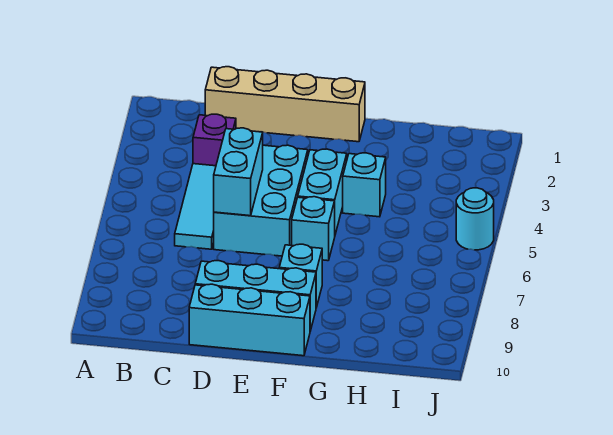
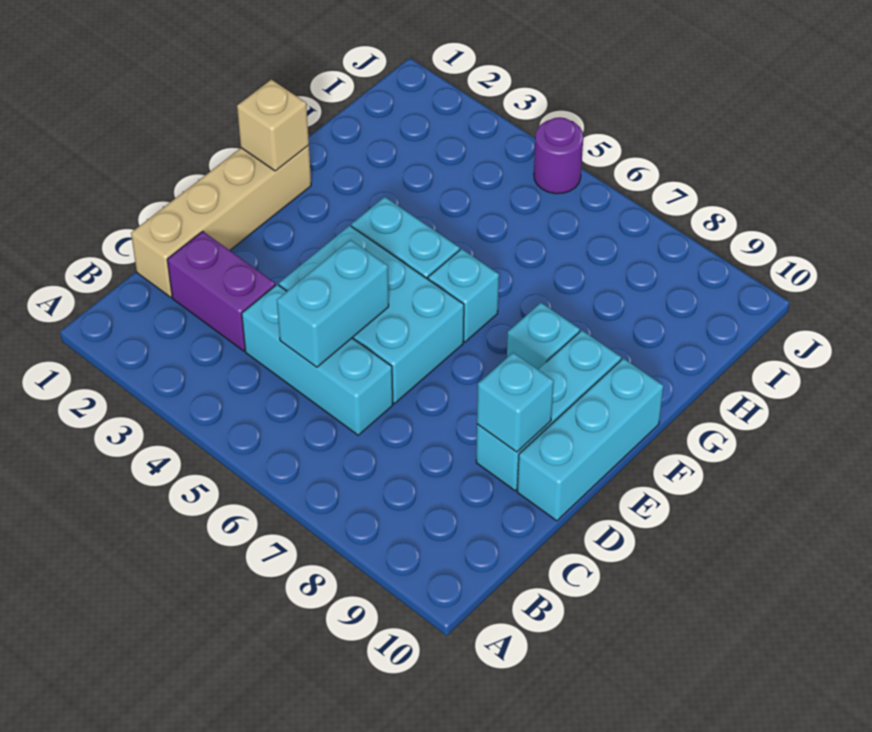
purple brick C3 level 1 -> purple brick C2:C3 level 1
cyan tile C4:C6 level 1 -> cyan brick C4:C6 level 1
cyan brick D5:D6 level 2 -> cyan brick C5:D5 level 2
none -> tan brick F1 level 2
cyan brick G4 level 1 -> cyan brick D9 level 2
cyan round brick J5 level 1 -> purple round brick J5 level 1

